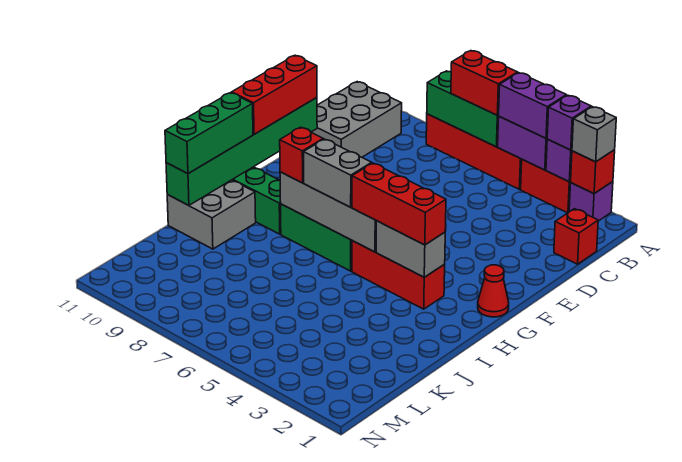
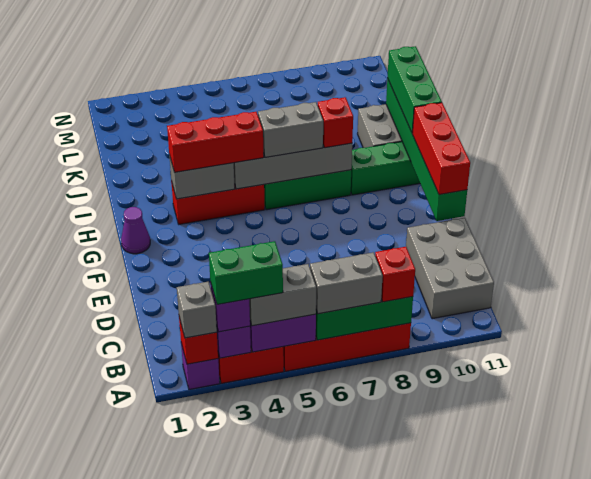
none -> green brick A3:A4 level 4
purple brick A4:A5 level 3 -> grey brick A4:A5 level 3
red brick A6:A7 level 3 -> grey brick A6:A7 level 3
red brick C1 level 1 -> red brick A8 level 3
red cone G1 level 1 -> purple cone G1 level 1

